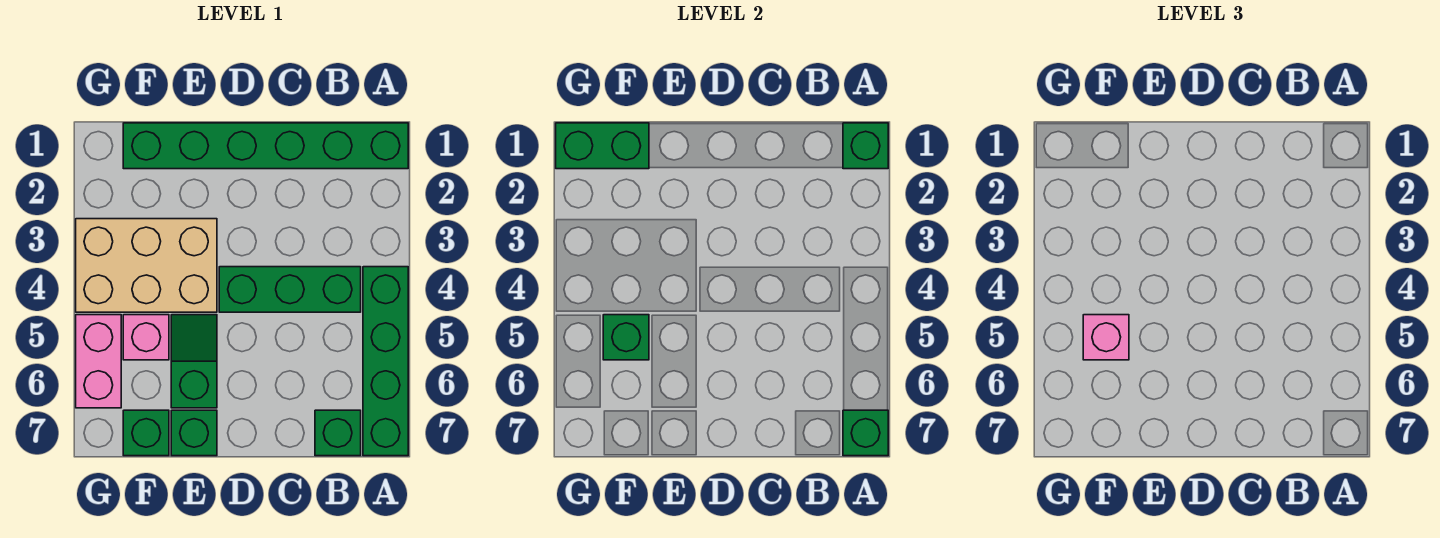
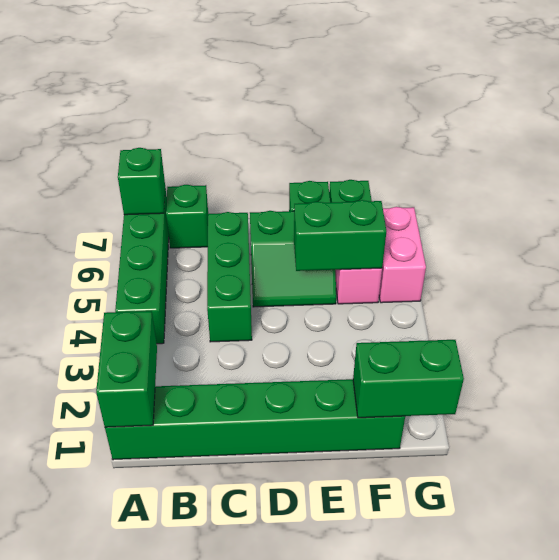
green brick A1 level 2 -> green brick A1:A2 level 2
green brick B4:D4 level 1 -> green brick C4:C6 level 1
tan brick E3:G4 level 1 -> none
green slope E5:E6 level 1 top 6 -> green slope D5:E6 level 1 top 6
green brick F5 level 2 -> green brick E5:F5 level 2
pink brick F5 level 3 -> none

